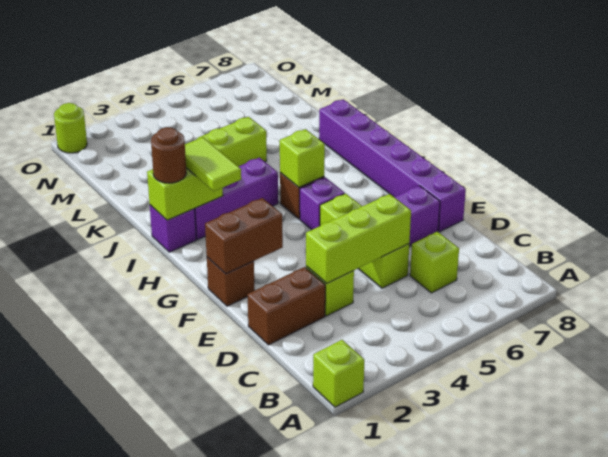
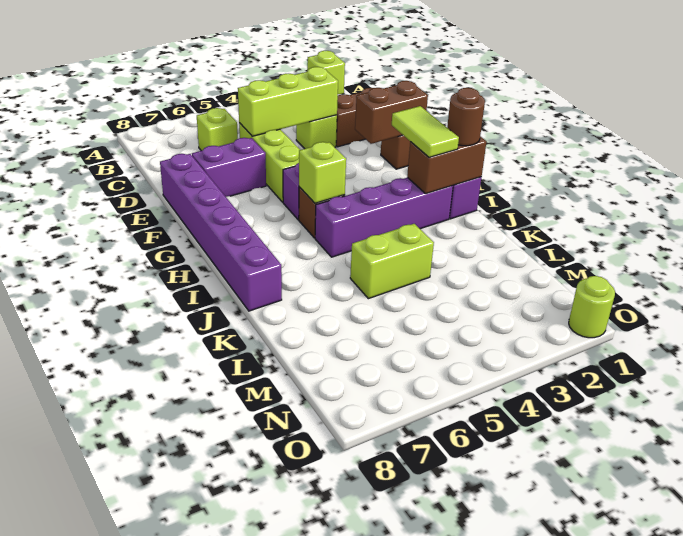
lime brick I1:I2 level 2 -> brown brick I1:I2 level 2
purple brick I2:I4 level 1 -> purple brick I2:I5 level 1

